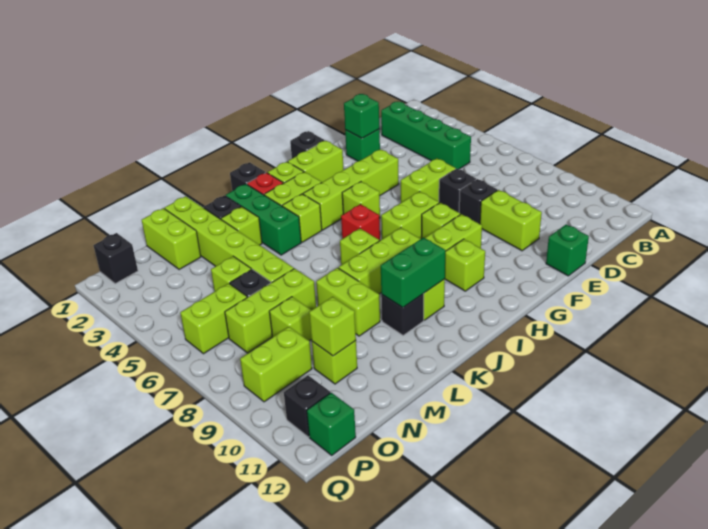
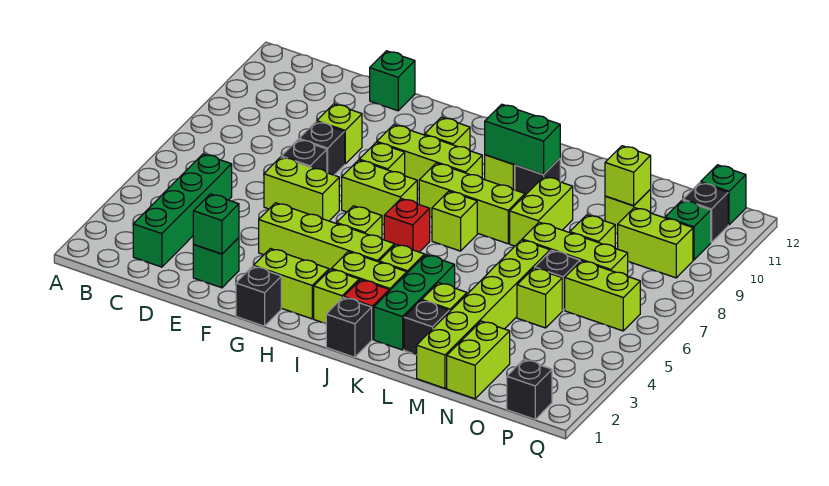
lime brick E9:E10 level 1 -> lime brick E9 level 1
none -> green brick P10 level 1

